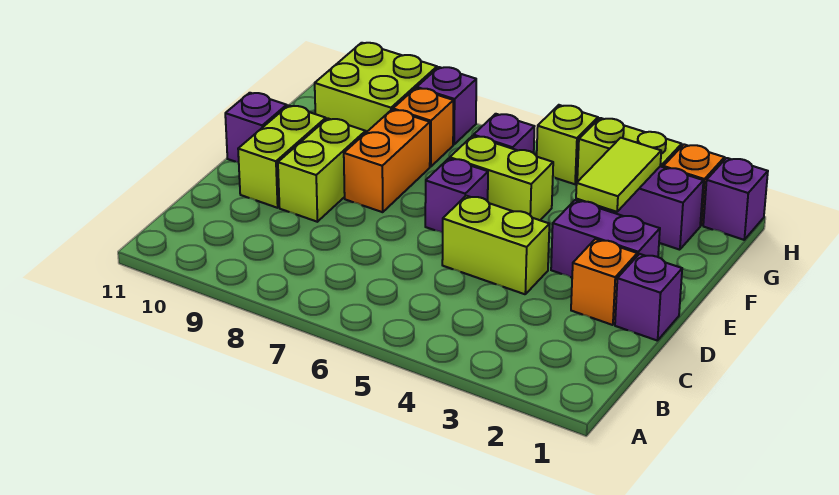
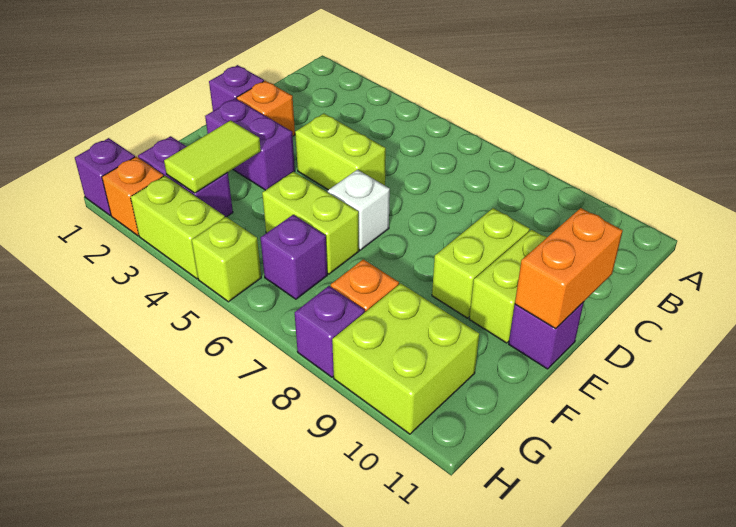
purple brick E6 level 1 -> white brick E6 level 1
orange brick E8:F8 level 1 -> orange brick D11:E11 level 2

